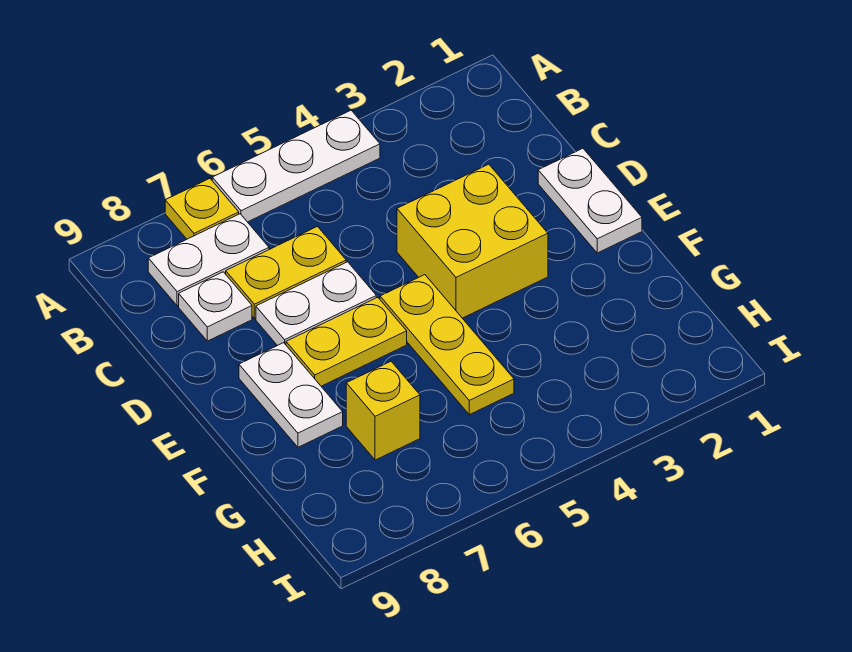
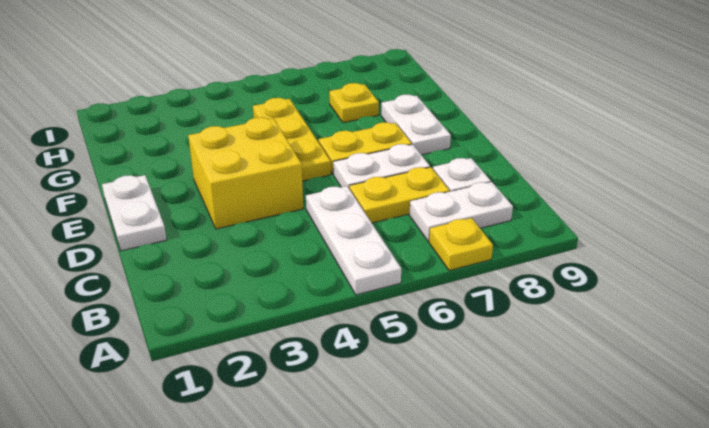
white plate A4:A6 level 1 -> white plate A5:C5 level 1
yellow brick G7 level 1 -> yellow plate G7 level 1

